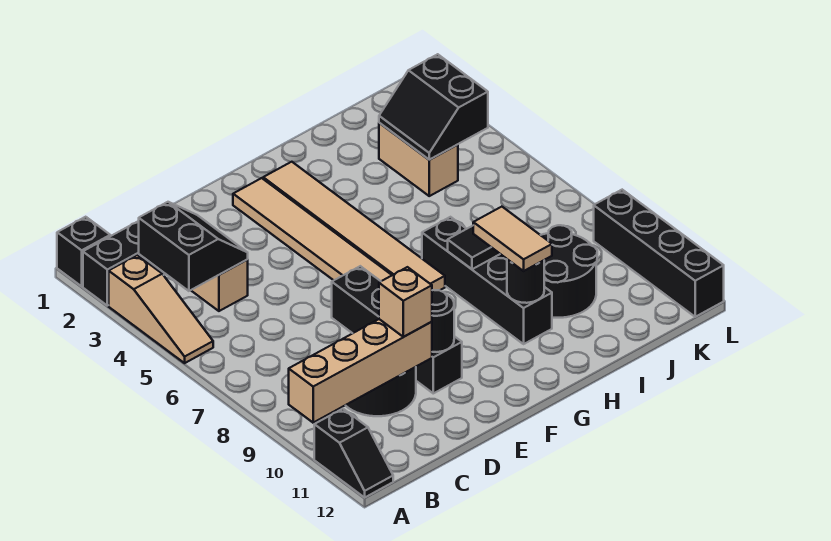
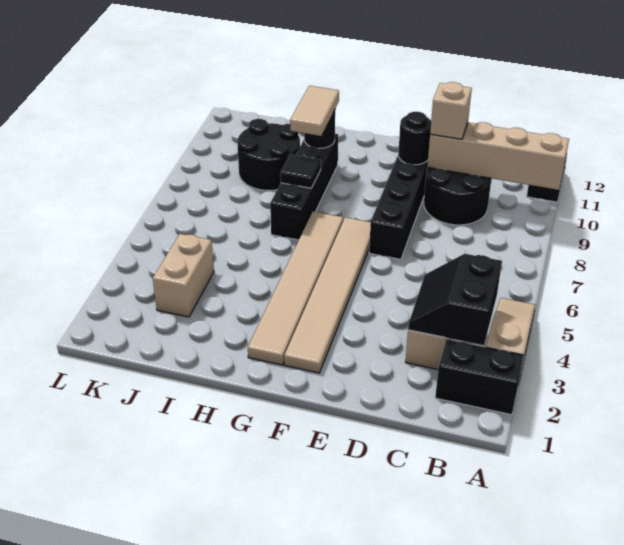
black brick A1 level 1 -> none
black slope J3:K4 level 2 top K -> none
black brick L9:L12 level 1 -> none

